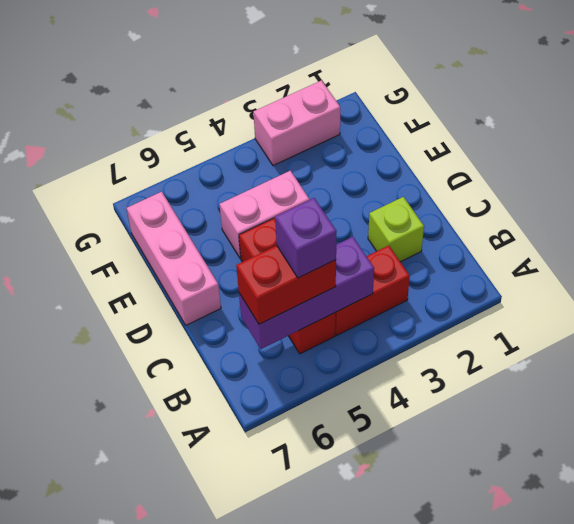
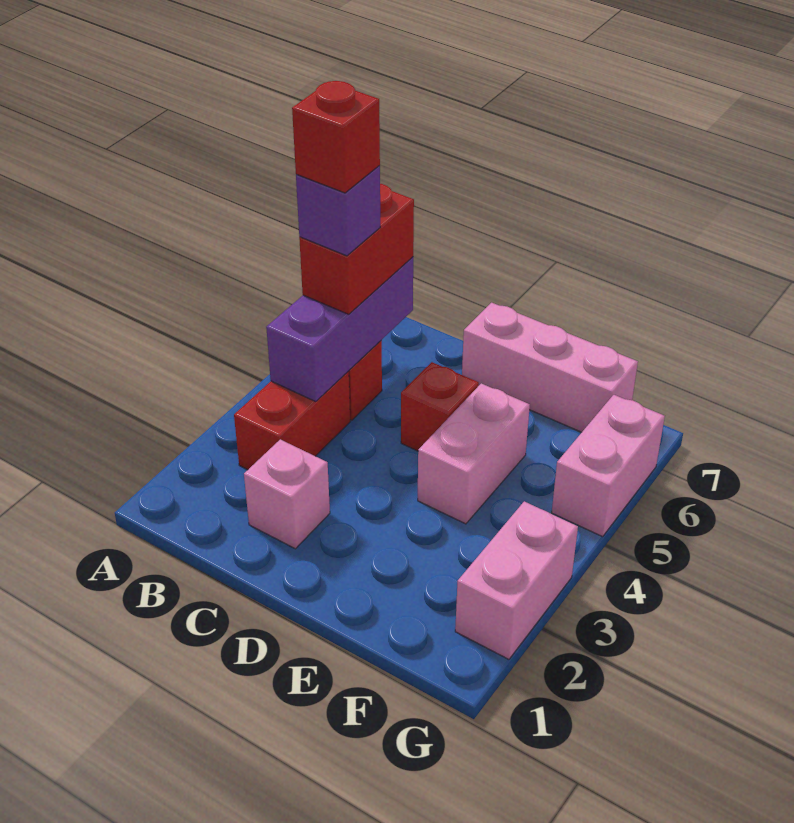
none -> red brick B5 level 5
lime brick C2 level 1 -> pink brick C2 level 1
none -> pink brick G5:G6 level 1

